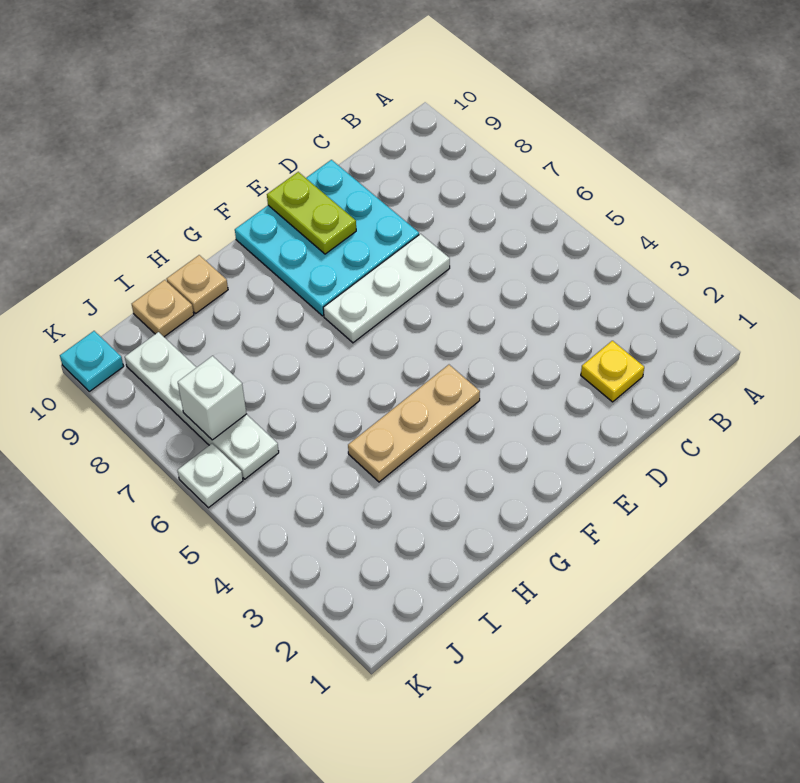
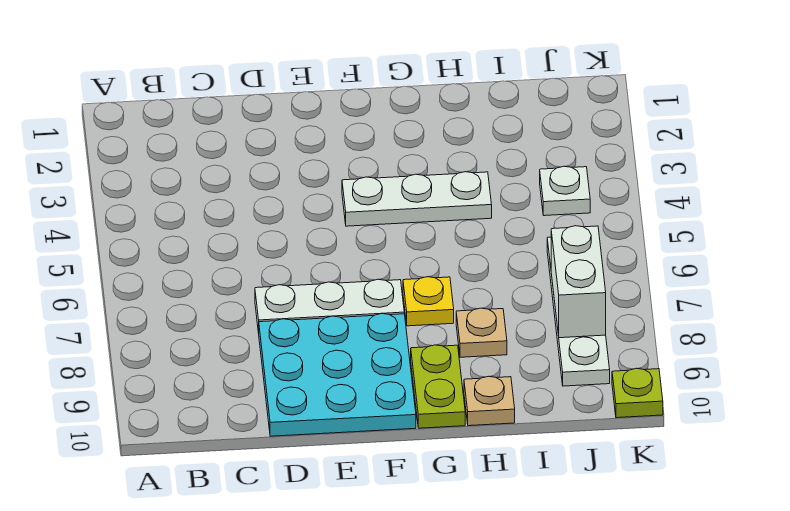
yellow plate C2 level 1 -> yellow plate G7 level 1
lime plate E9:E10 level 2 -> lime plate G9:G10 level 1
tan plate F4:H4 level 1 -> white plate F4:H4 level 1
tan plate I10 level 1 -> tan plate H8 level 1
white brick J7 level 2 -> white brick J7:J8 level 2
white plate K6 level 1 -> white plate J4 level 1
cyan plate K10 level 1 -> lime plate K10 level 1

